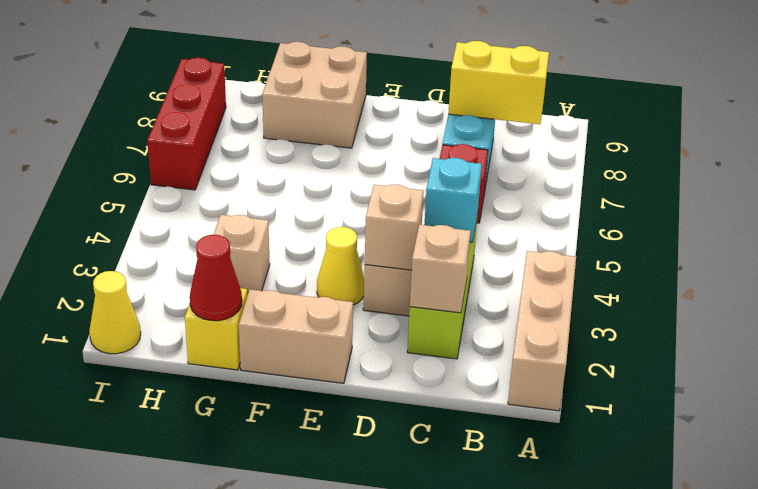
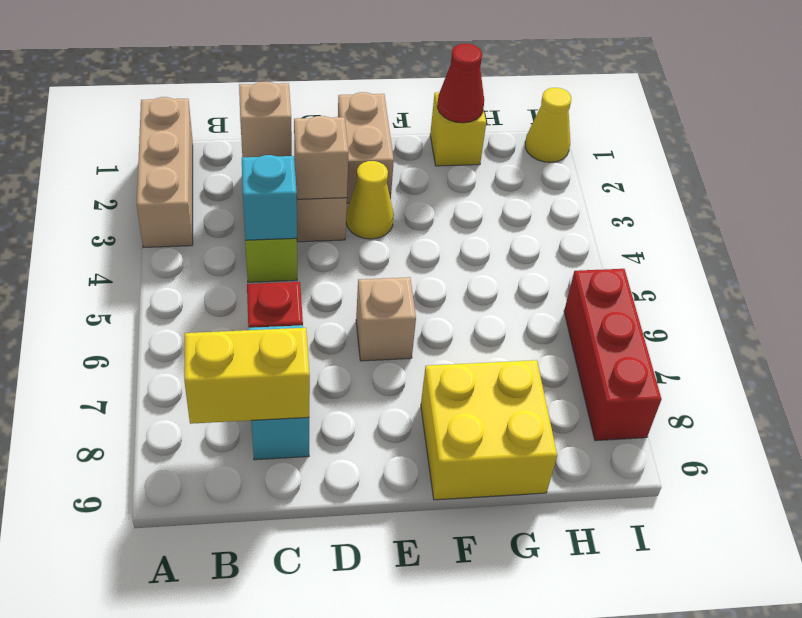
tan brick E1:F1 level 1 -> tan brick E1:E2 level 1
tan brick F8:G9 level 1 -> yellow brick F8:G9 level 1
tan brick G3 level 1 -> tan brick E6 level 1

